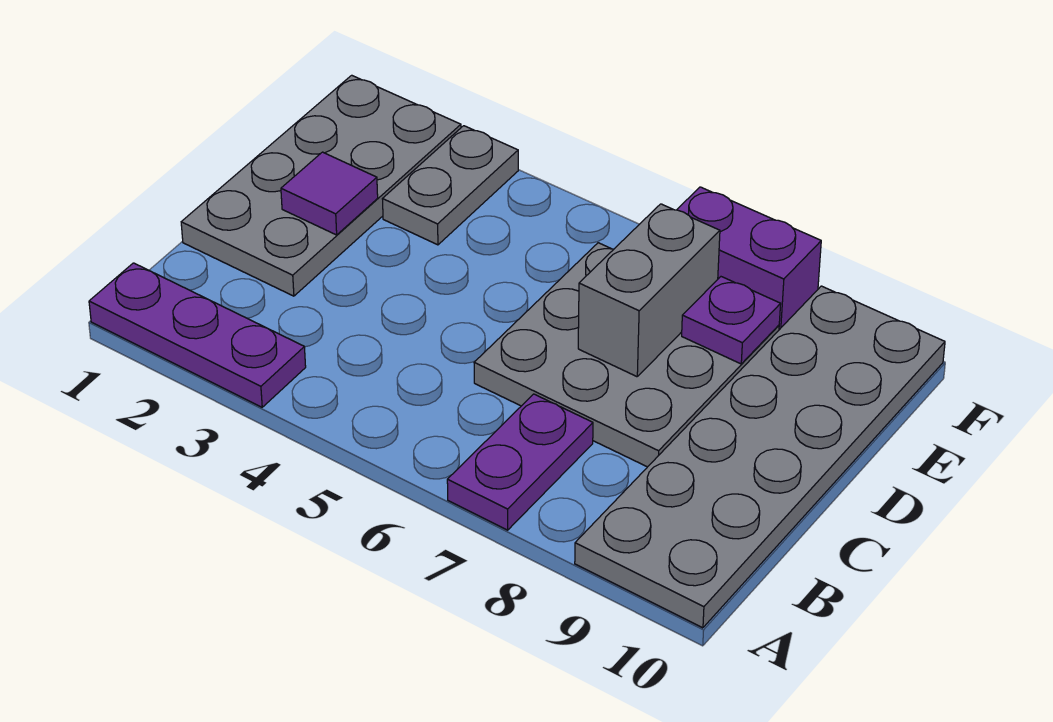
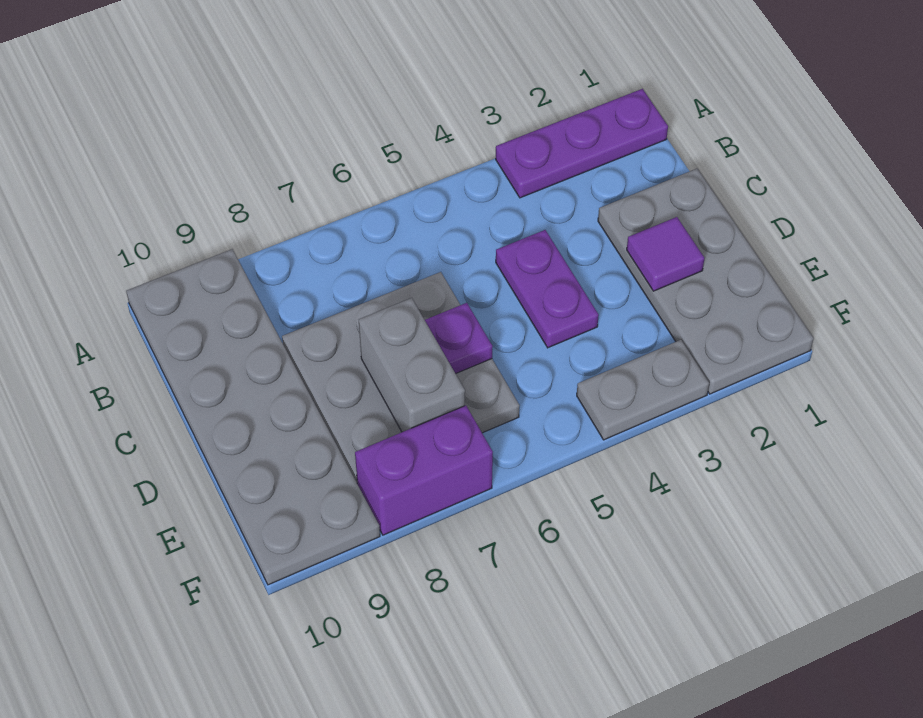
purple plate A7:B7 level 1 -> purple plate C4:D4 level 1
grey plate E3:F3 level 1 -> grey plate F3:F4 level 1
purple plate E8 level 2 -> purple plate D6 level 2

